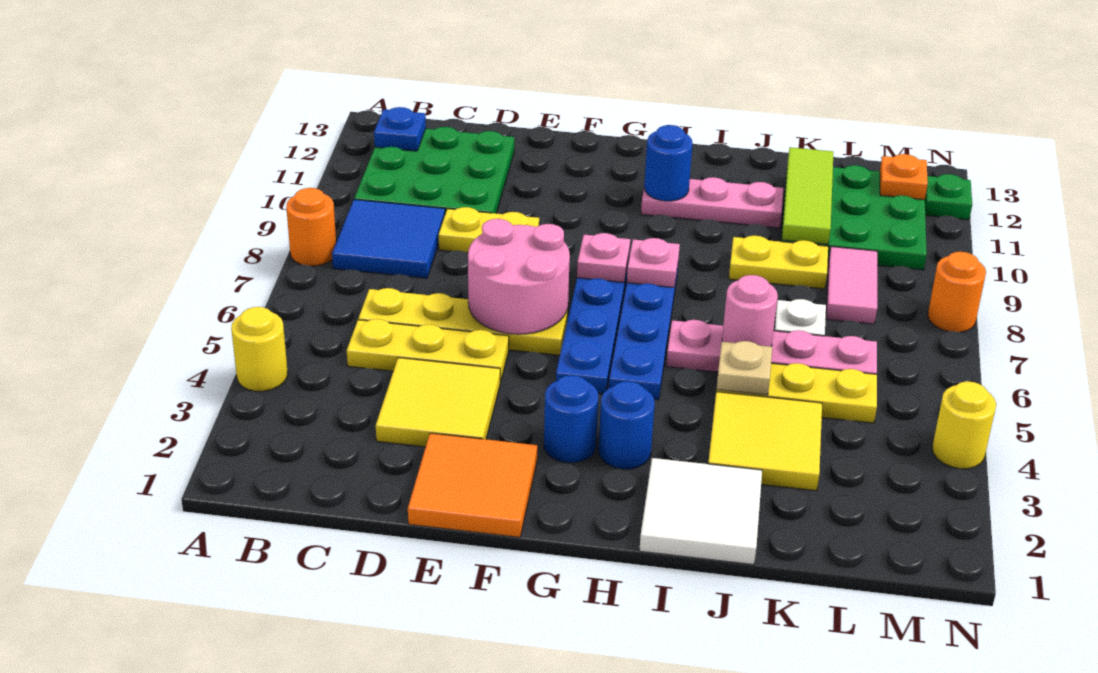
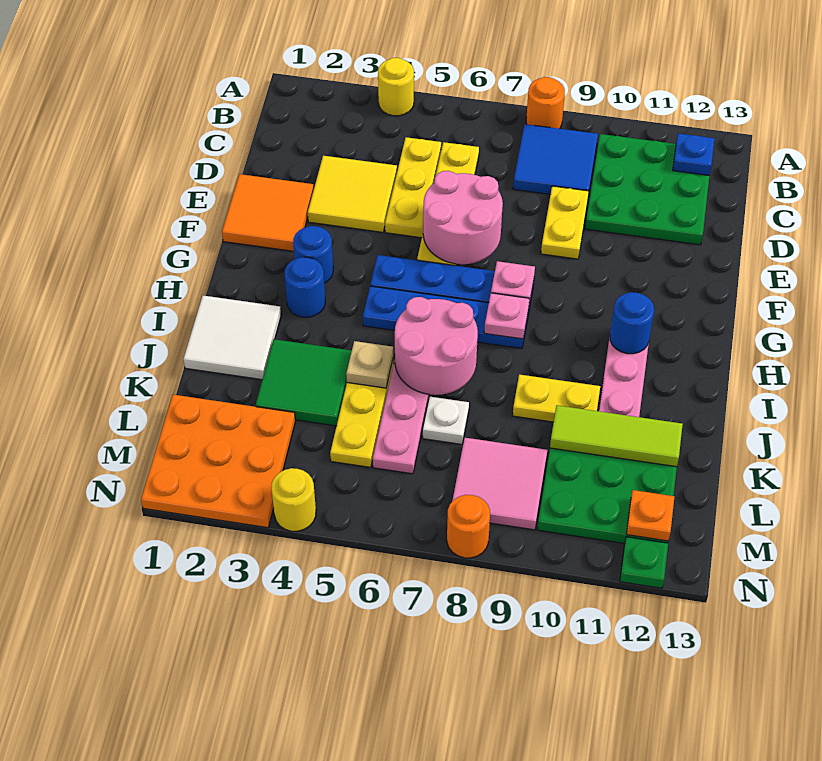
yellow tile J3:K4 level 1 -> green tile J3:K4 level 1
pink round brick J6 level 2 -> pink round brick I6:J7 level 2
yellow plate J9:K9 level 1 -> yellow plate J9:J10 level 1
none -> orange plate L1:N3 level 1
pink tile L8:L9 level 1 -> pink tile L8:M9 level 1

